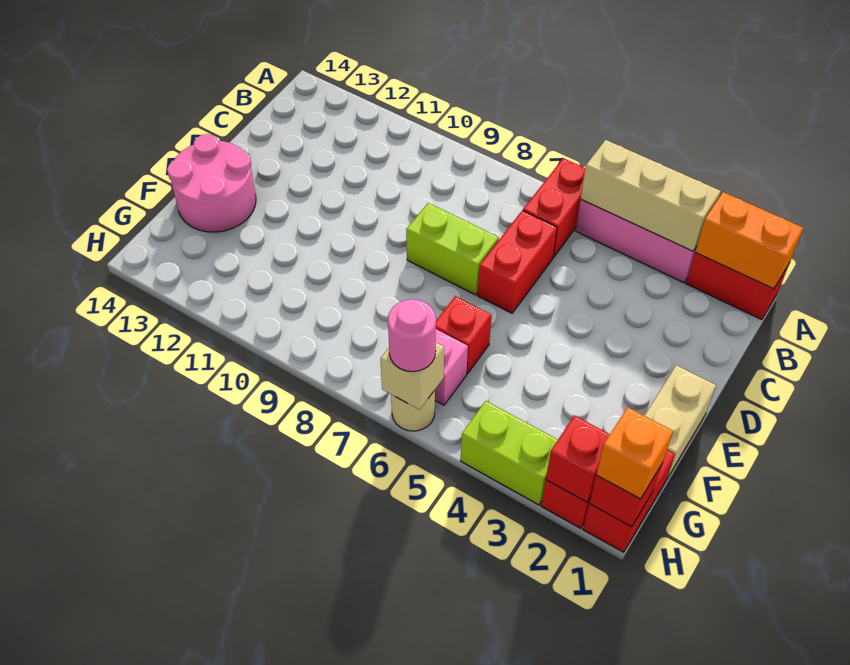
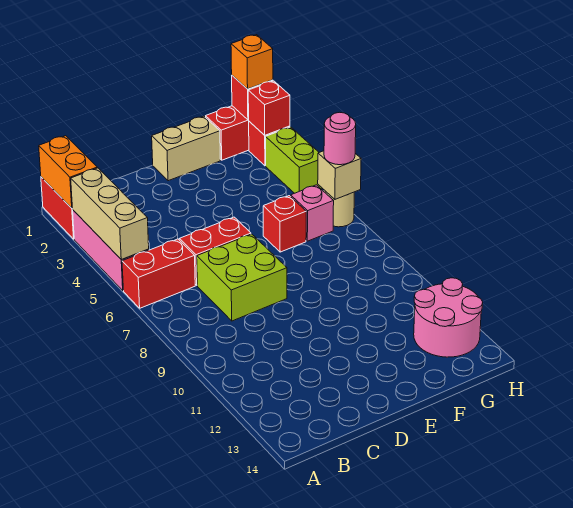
lime brick D7:D8 level 1 -> lime brick C7:D8 level 1
pink round brick E13:F14 level 1 -> pink round brick G12:H13 level 1

